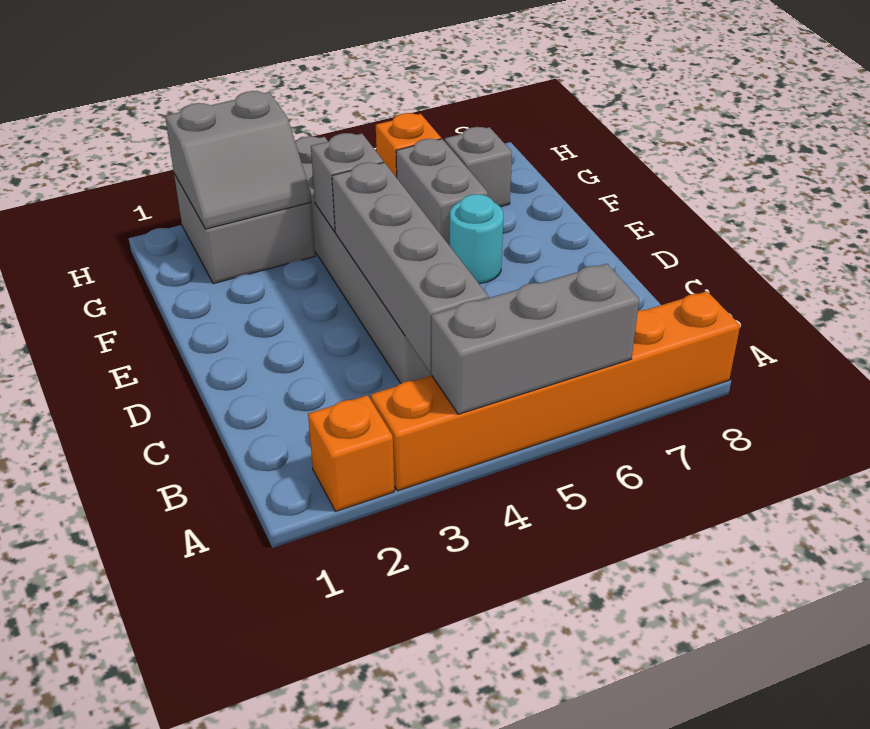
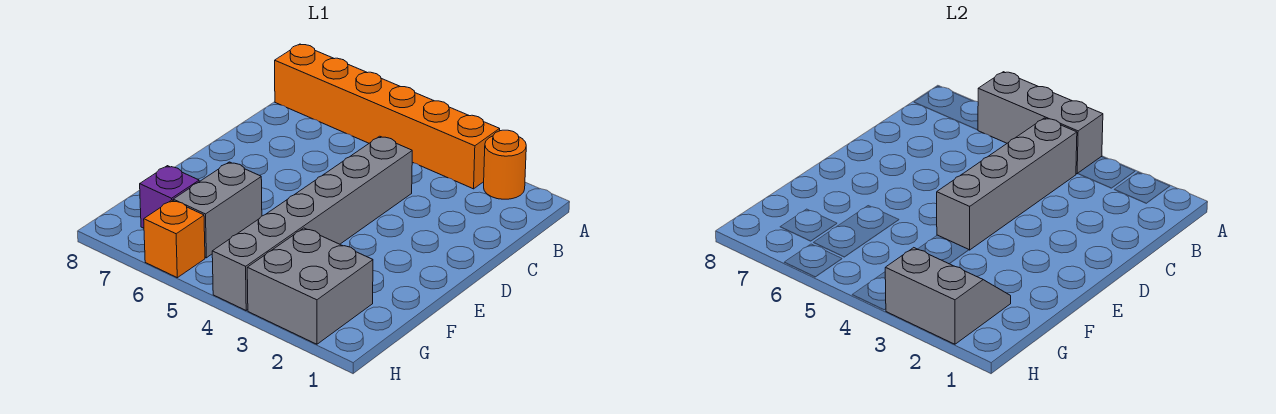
orange brick A2 level 1 -> orange round brick A2 level 1
cyan round brick E6 level 1 -> none
grey brick F4 level 2 -> none
grey brick G7 level 1 -> purple brick G7 level 1

